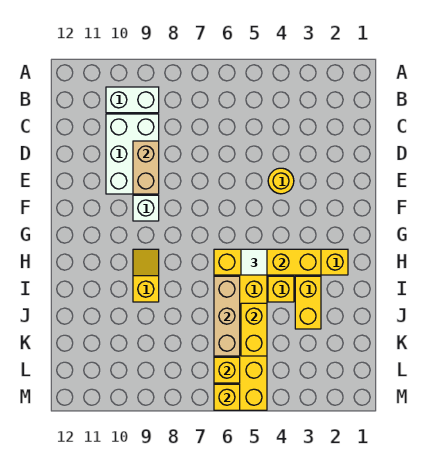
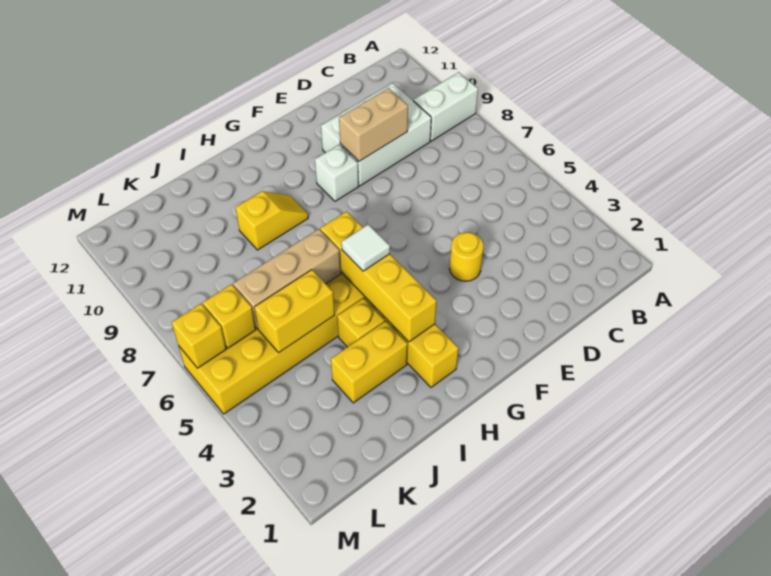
white brick B9:B10 level 1 -> white brick A9:B9 level 1

